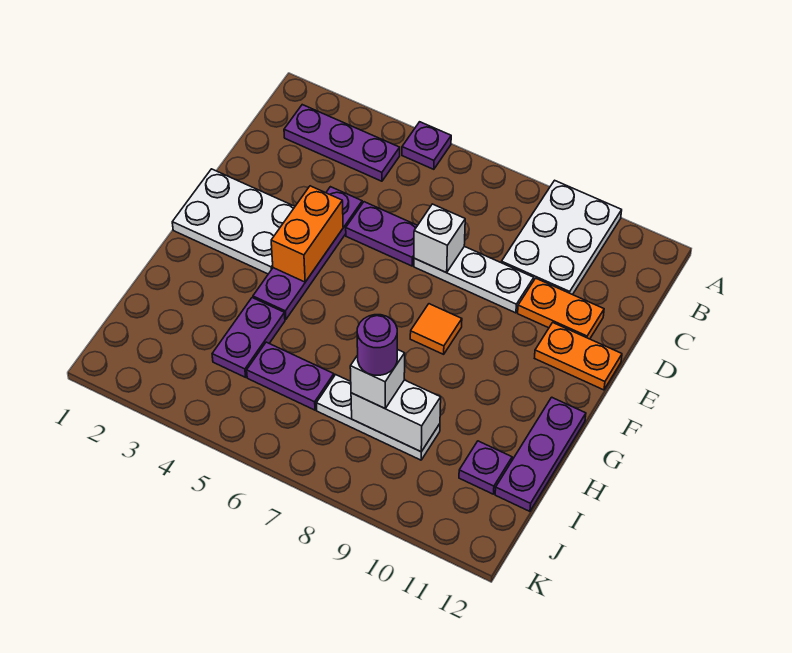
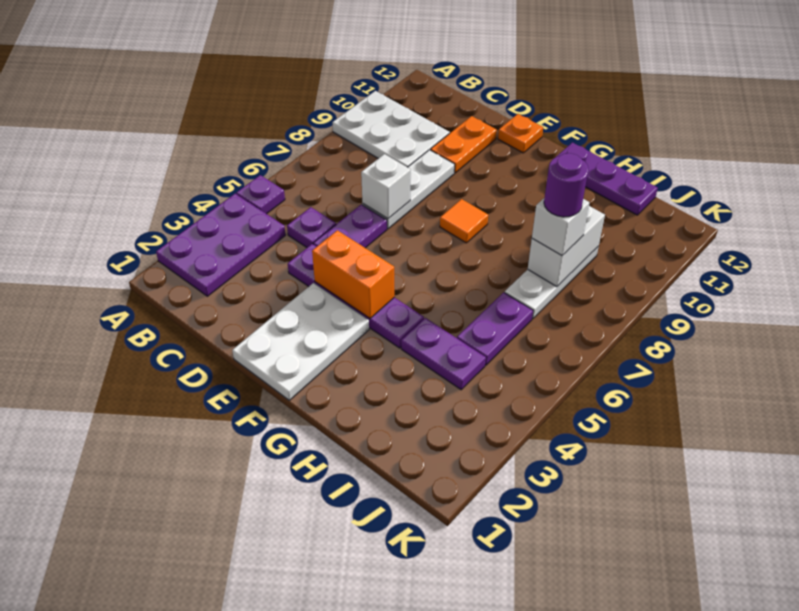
purple plate B2:B4 level 1 -> purple plate A2:B4 level 1
orange plate E11:E12 level 1 -> orange plate E12 level 1
purple plate I11 level 1 -> purple plate C5 level 1

